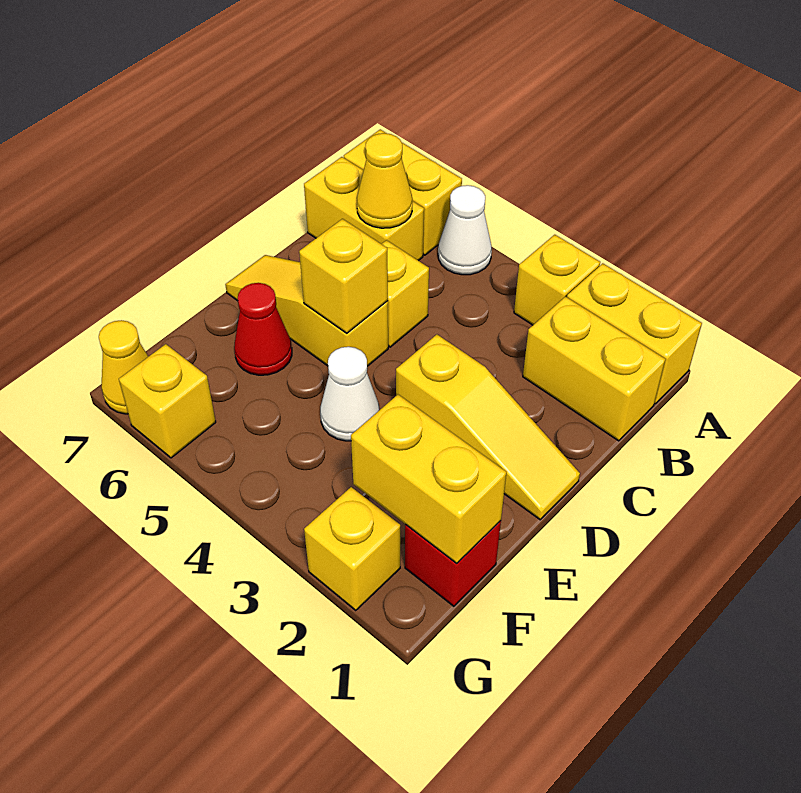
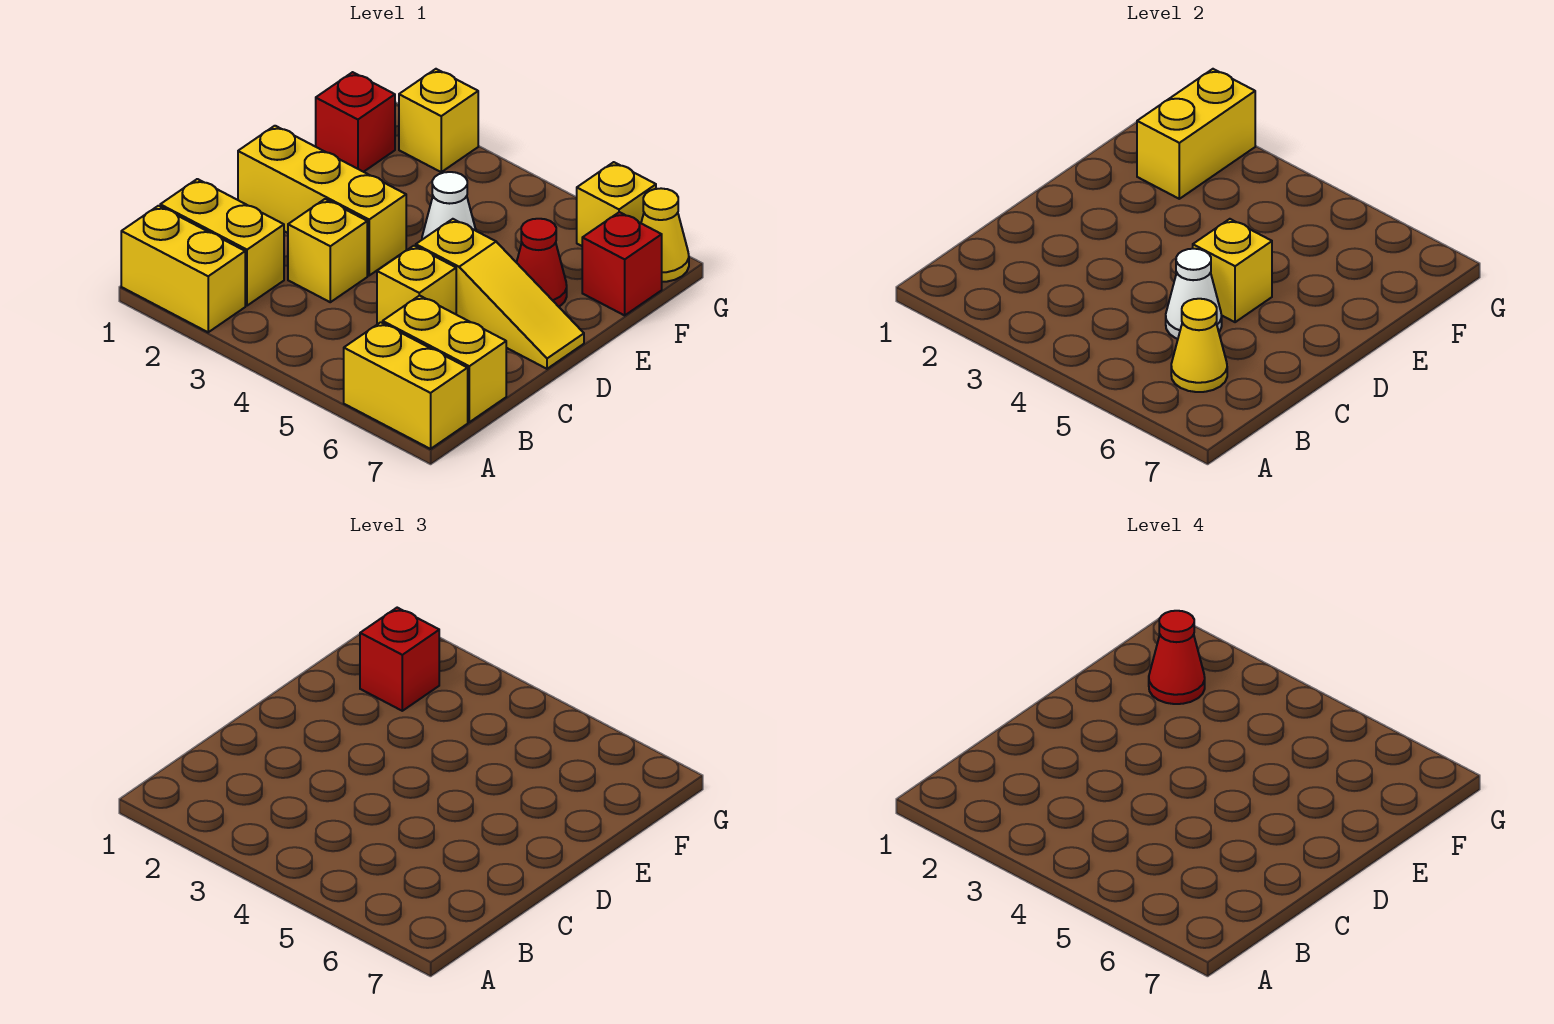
yellow brick A3 level 1 -> yellow brick C3 level 1
white cone A5 level 1 -> white cone C5 level 2
yellow slope D1:D3 level 1 top 3 -> yellow brick D1:D3 level 1
yellow brick F1:F2 level 2 -> yellow brick F2:G2 level 2
none -> red brick F2 level 3
none -> red cone F2 level 4
none -> red brick F7 level 1

